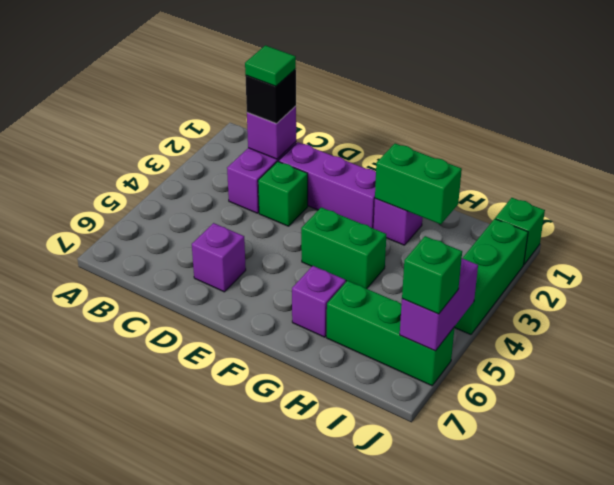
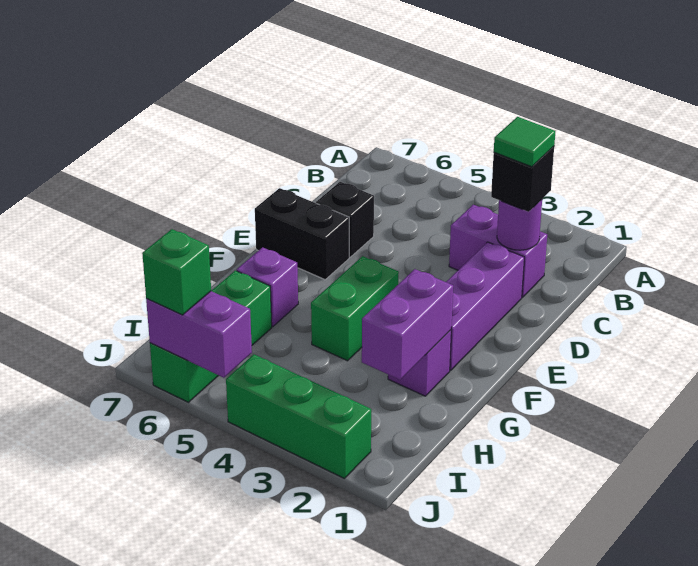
purple brick C2 level 2 -> purple round brick C2 level 2
green brick D3 level 1 -> none
purple brick D6 level 1 -> black brick D6 level 1
none -> black brick E6:E7 level 1
green brick G2:H2 level 2 -> purple brick G2:H2 level 2
green brick J1 level 1 -> none

